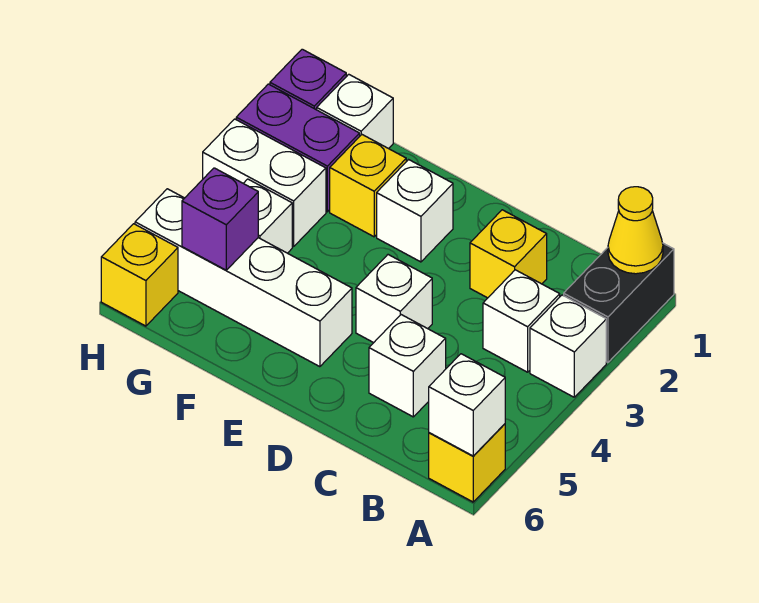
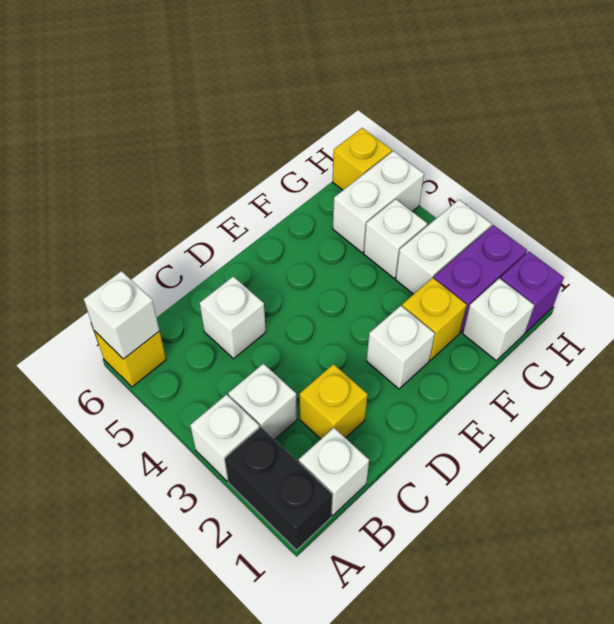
yellow cone A1 level 2 -> none
white brick D4 level 1 -> white brick B1 level 1
white brick E5:H5 level 1 -> white brick G5:H5 level 1
purple brick G5 level 2 -> none

